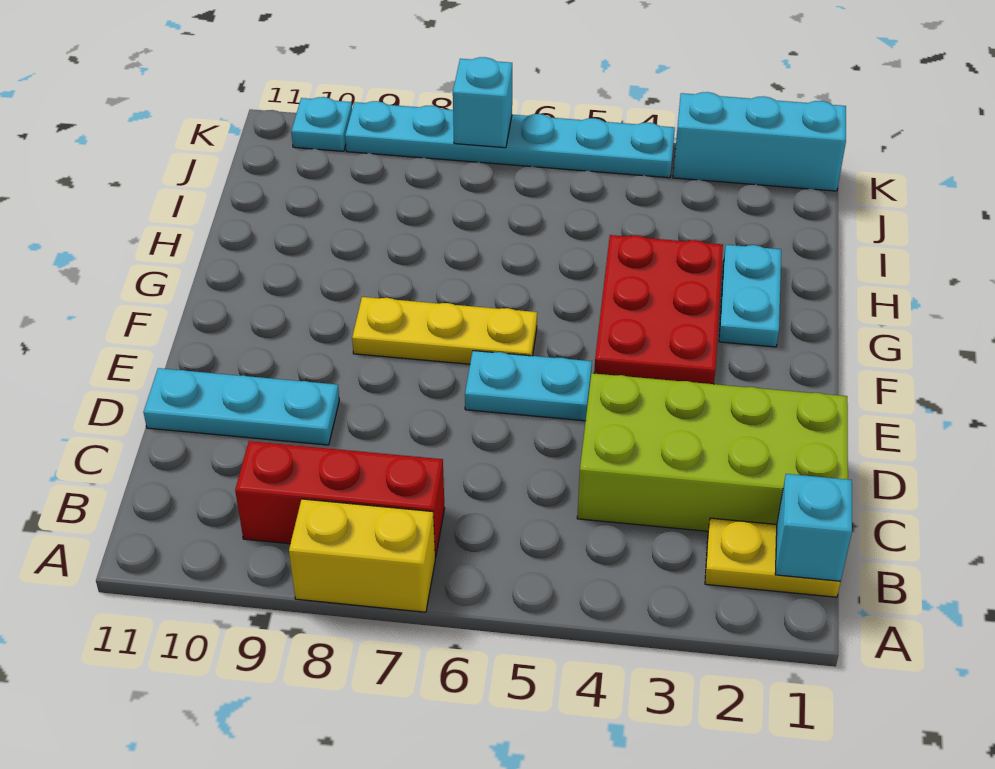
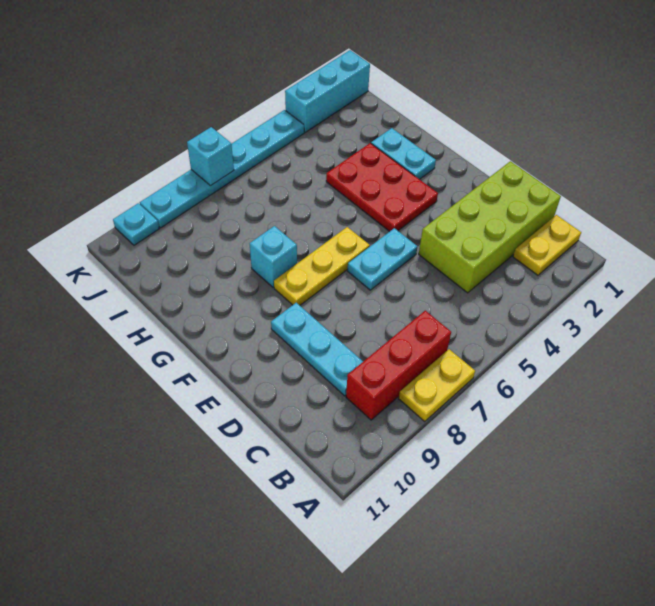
yellow brick A7:A8 level 1 -> yellow plate A7:A8 level 1
cyan brick B1 level 2 -> cyan brick G8 level 1
cyan plate D9:D11 level 1 -> cyan plate C9:E9 level 1

